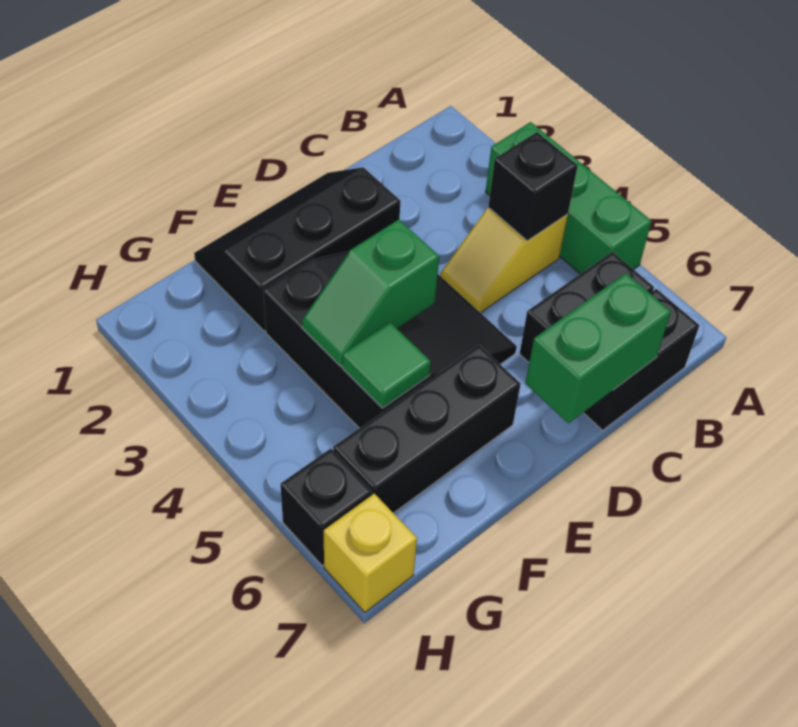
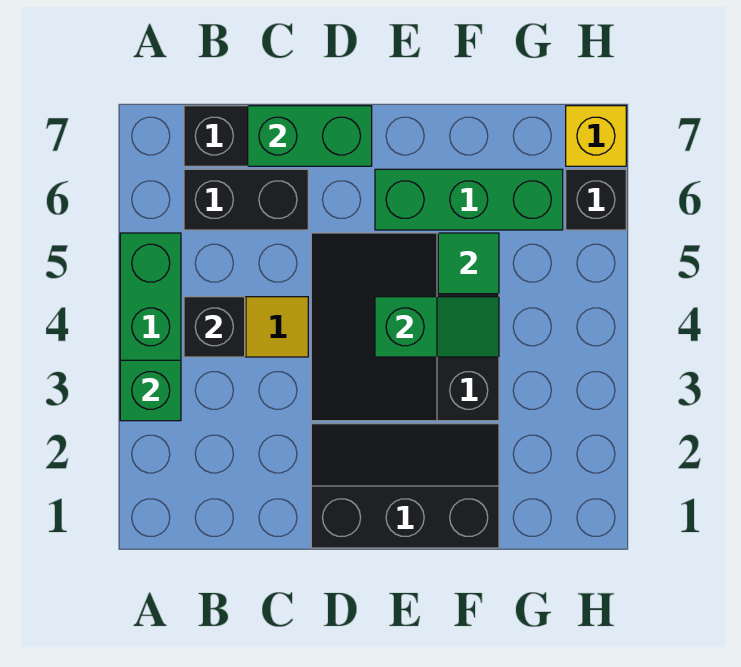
none -> green brick A3 level 2
black slope D1:F2 level 1 top 2 -> black slope D1:F2 level 1 top 1
black brick E6:G6 level 1 -> green brick E6:G6 level 1

